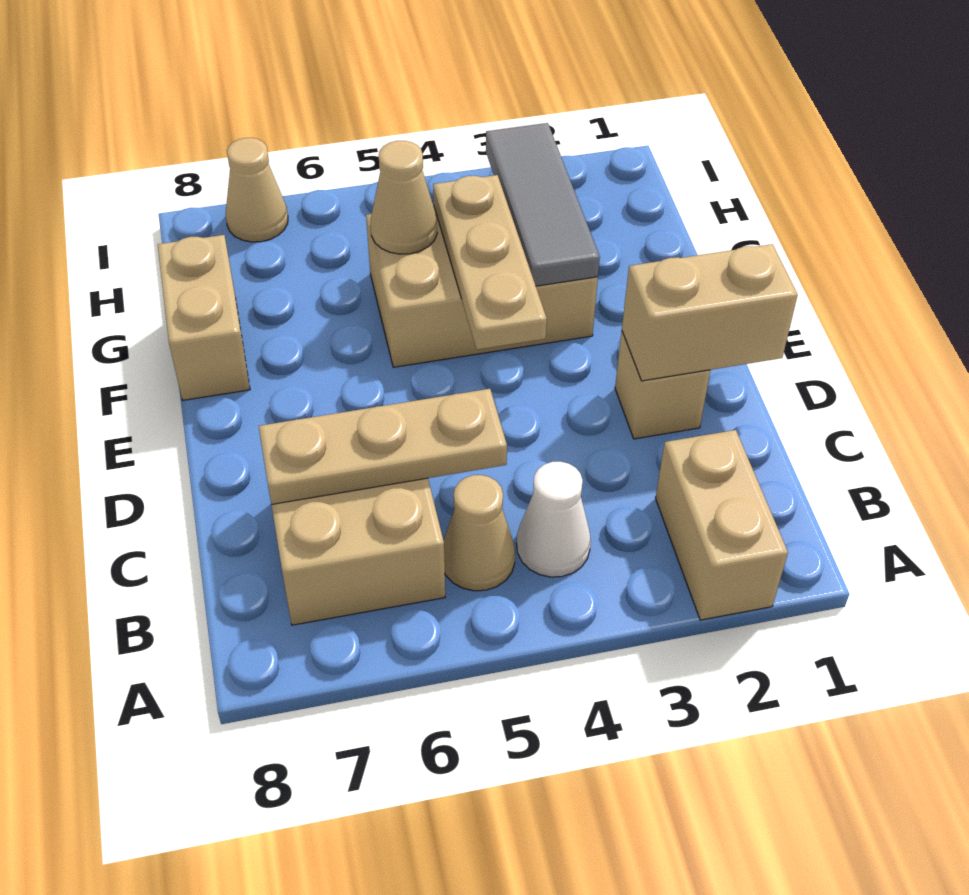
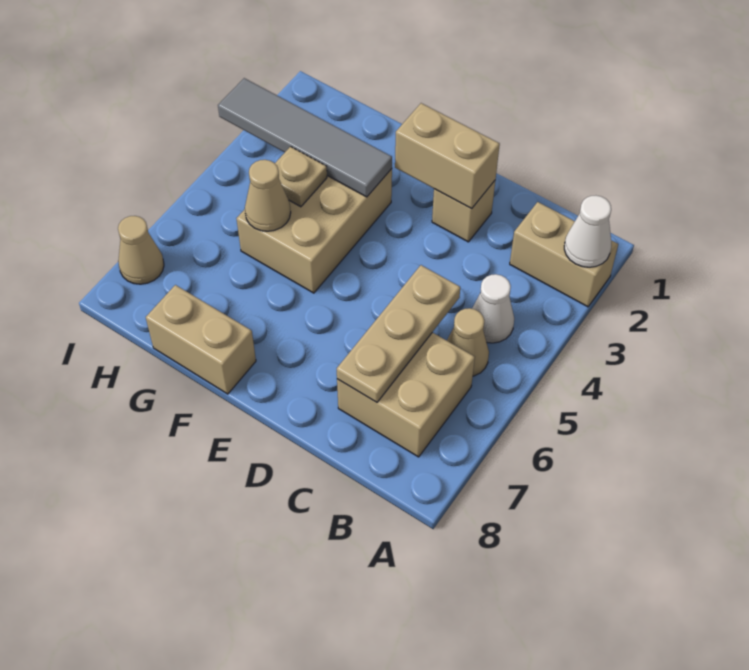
none -> white cone A2 level 2
tan brick D1:D2 level 2 -> tan brick D2:E2 level 2
tan plate E4:G4 level 2 -> tan plate G4 level 2
grey tile F3:H3 level 2 -> grey tile F3:I3 level 2

